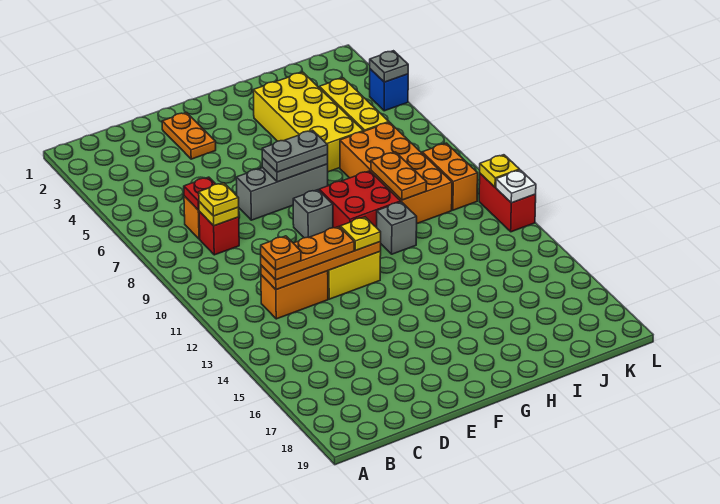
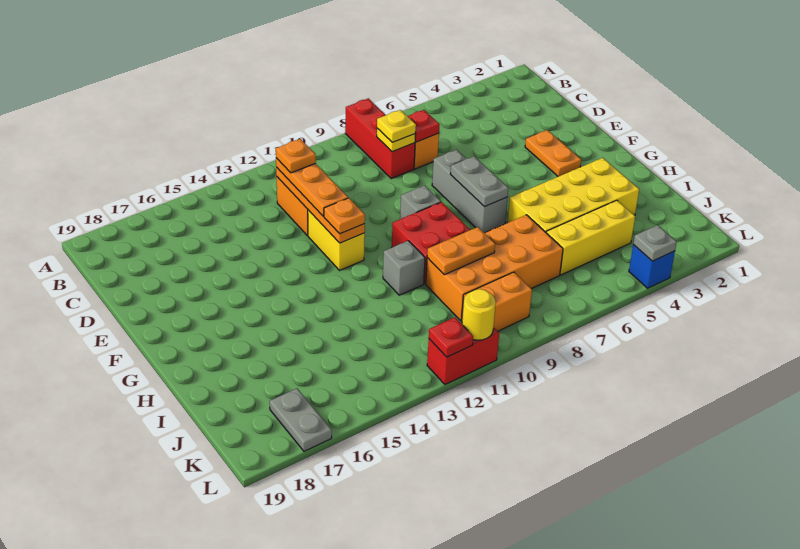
red brick C8 level 1 -> red brick A8:C8 level 1
orange plate E2:E3 level 1 -> orange plate E3:F3 level 1
grey plate F7:G7 level 3 -> grey plate K17:L17 level 1
yellow plate F12 level 3 -> orange plate F12 level 3
yellow plate L11 level 2 -> yellow round brick L11 level 2
white plate L12 level 2 -> red plate L12 level 2

